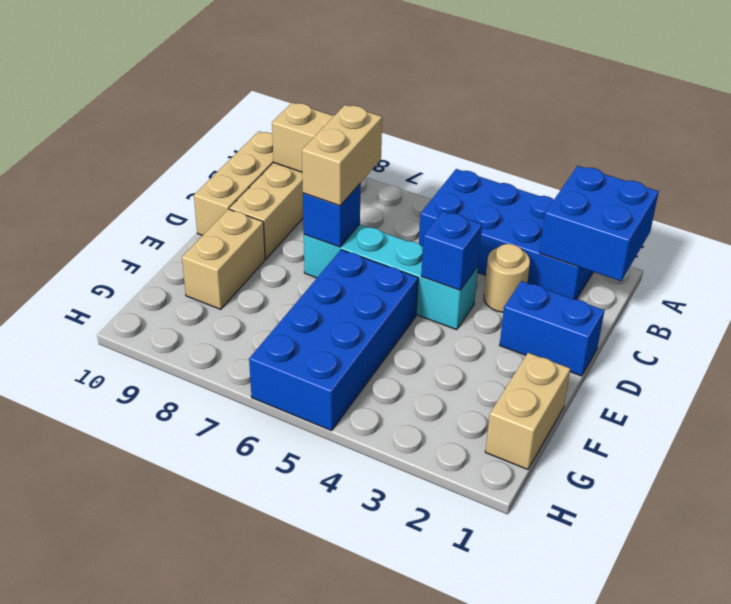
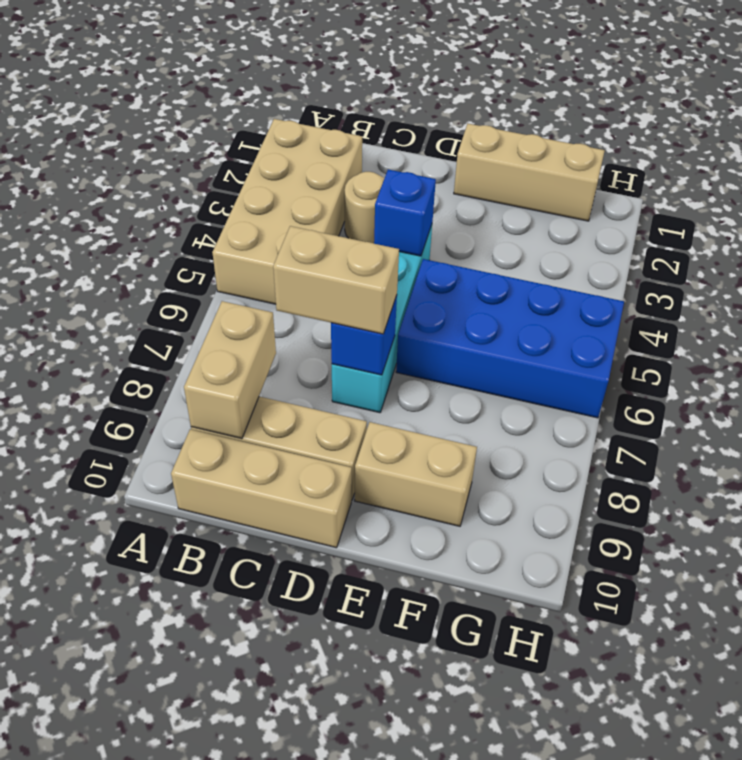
blue brick A1:B2 level 2 -> none
blue brick A2:B5 level 1 -> tan brick A2:B5 level 1
blue brick D1:D2 level 1 -> none
tan brick F1:G1 level 1 -> tan brick E1:G1 level 1

